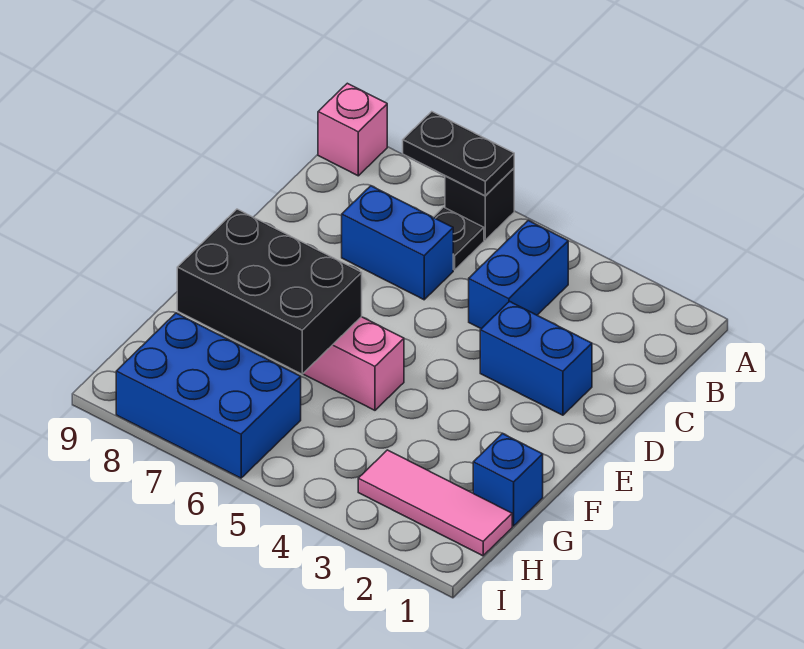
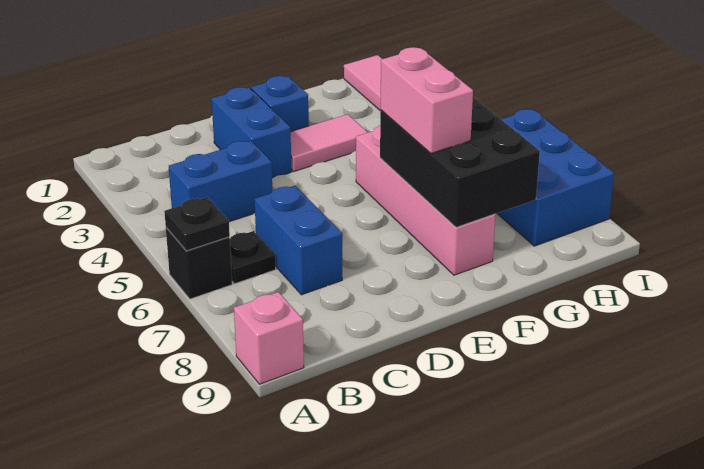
black plate A6:A7 level 2 -> black plate A6 level 2
none -> pink tile E3:F3 level 1
none -> pink brick F6:F7 level 3
blue brick G1 level 1 -> blue brick E2 level 1

